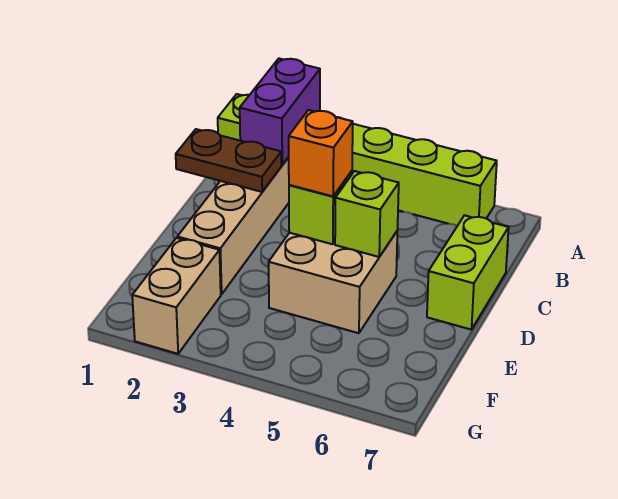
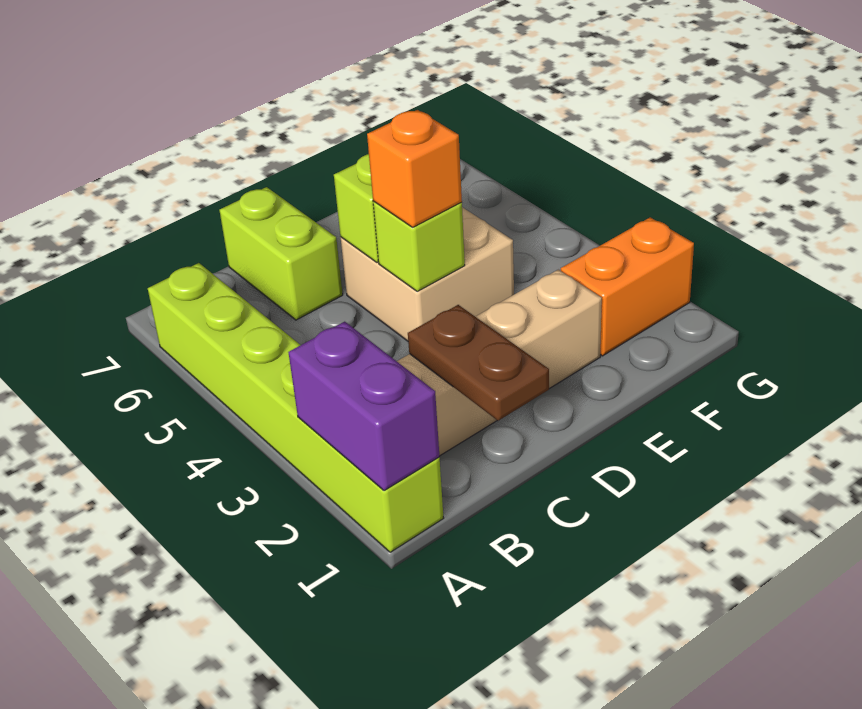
purple brick A2:B2 level 2 -> purple brick A1:A2 level 2
lime brick C7:D7 level 1 -> lime brick C6:C7 level 1
tan brick F2:G2 level 1 -> orange brick F2:G2 level 1

